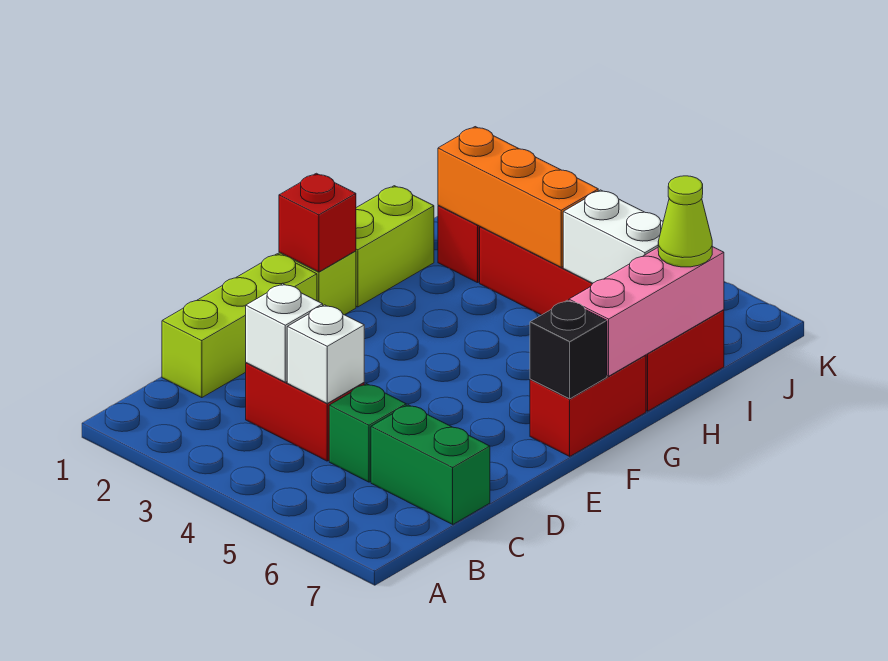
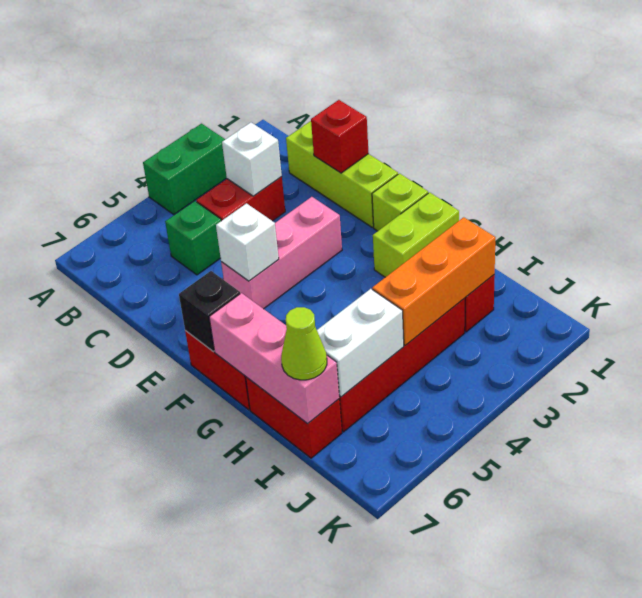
white brick C4 level 2 -> white brick E5 level 2
green brick C6:C7 level 1 -> green brick A3:A4 level 1
none -> pink brick E3:E5 level 1
red brick F1 level 2 -> red brick D1 level 2
lime brick G1:H1 level 1 -> lime brick G1:G2 level 1

